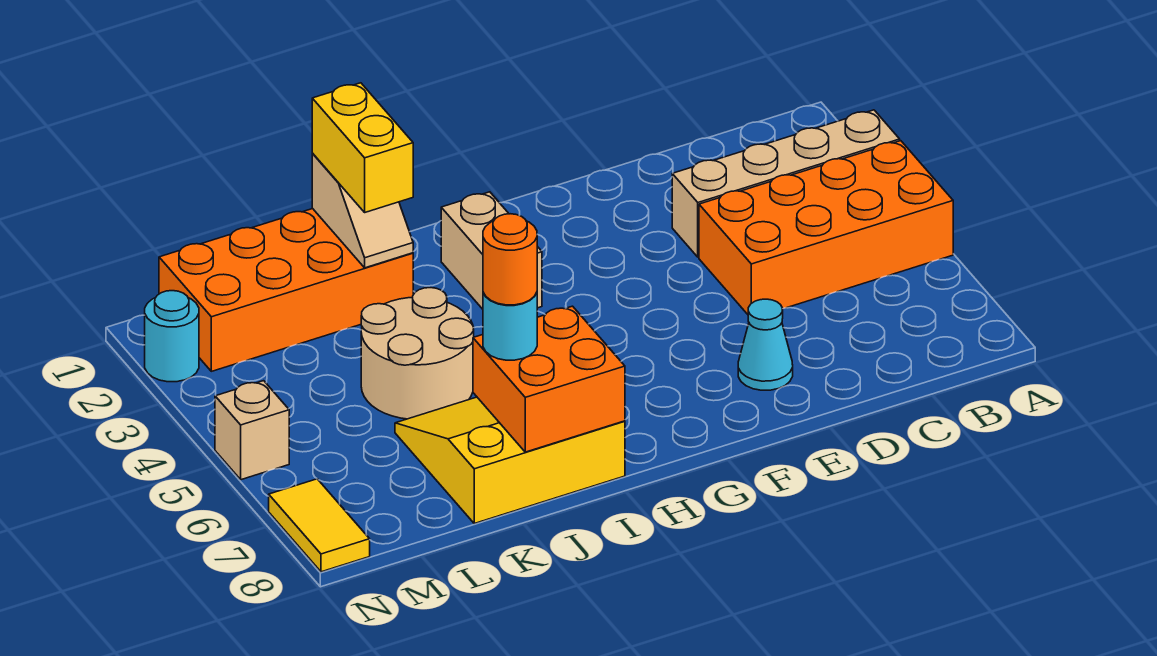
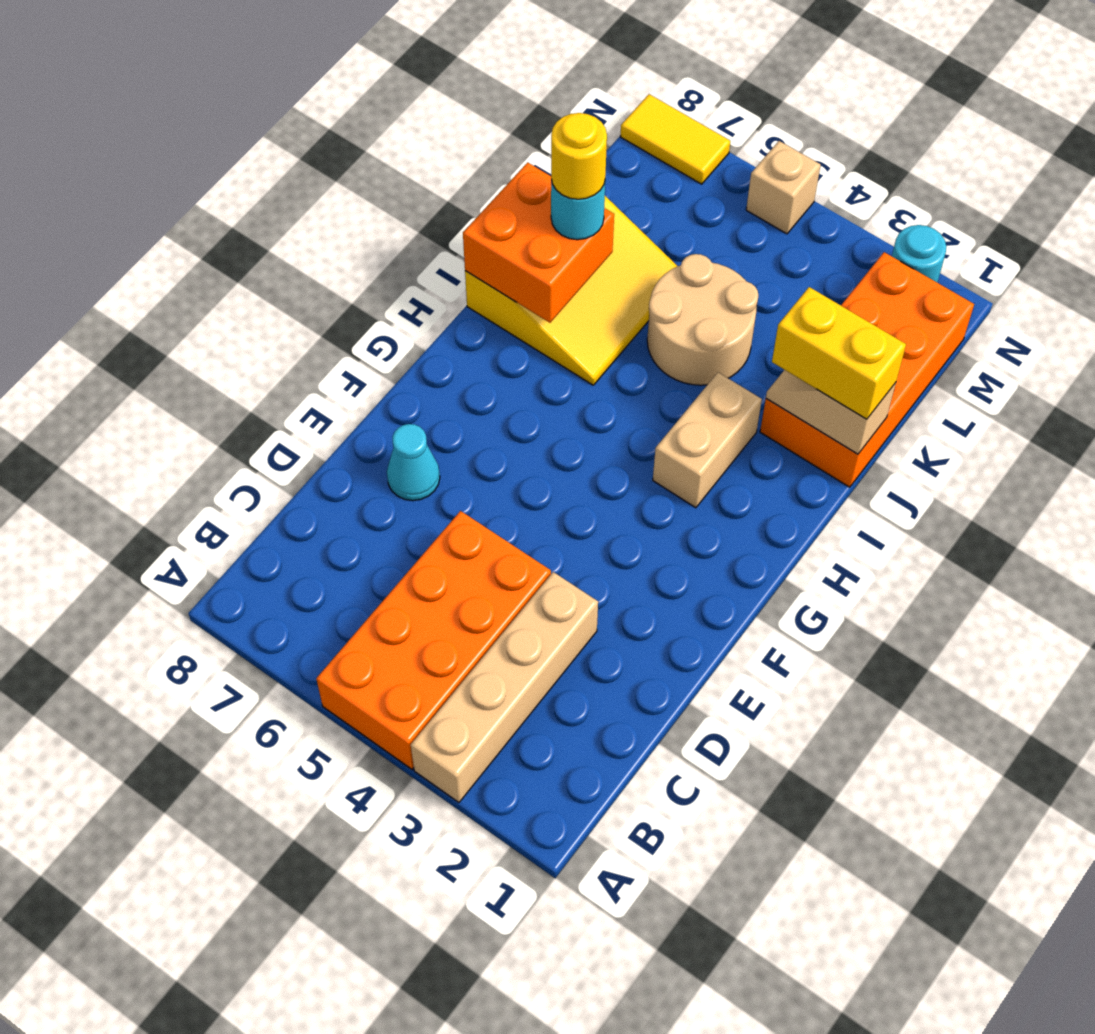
tan brick H2:H3 level 1 -> tan brick H3:I3 level 1
orange round brick J7 level 4 -> yellow round brick J7 level 4

